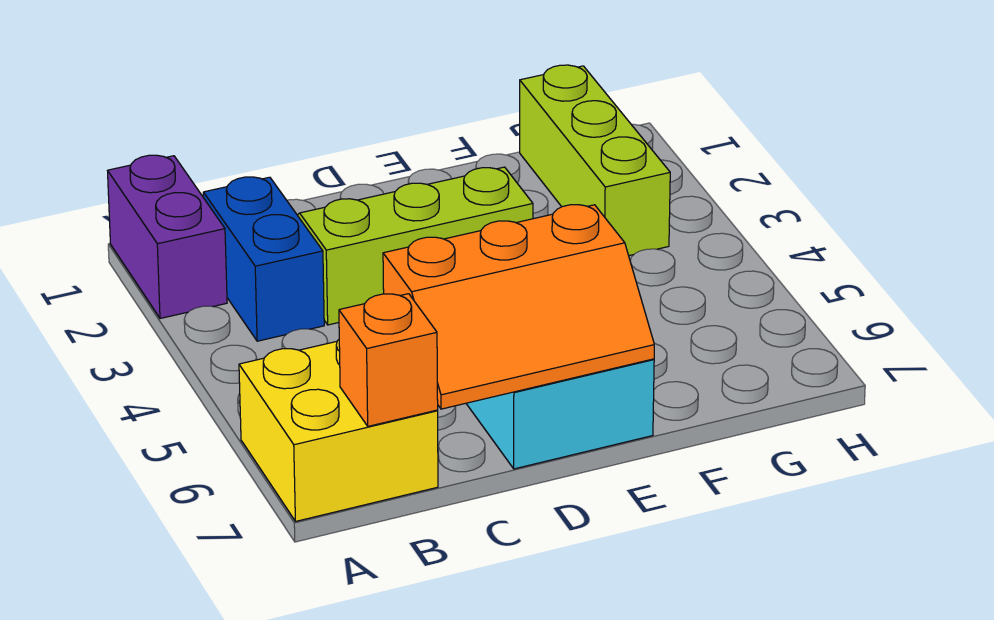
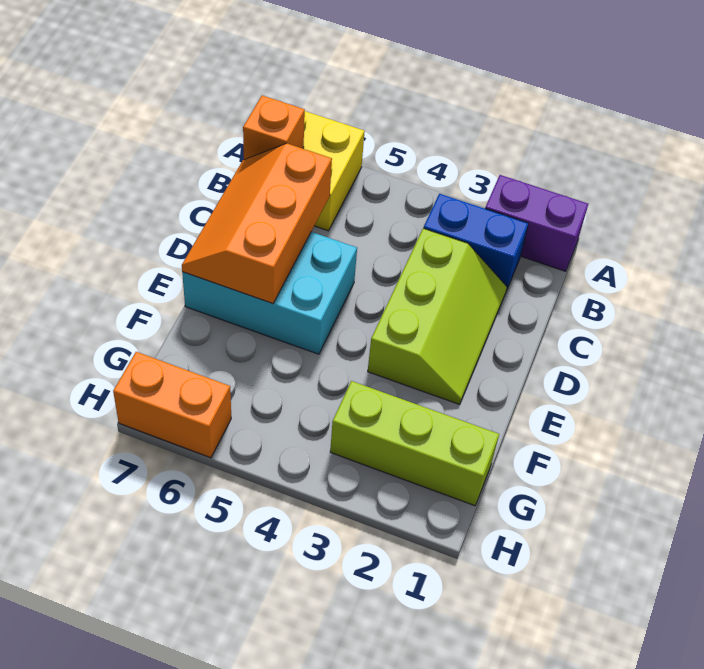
none -> orange brick H6:H7 level 1

